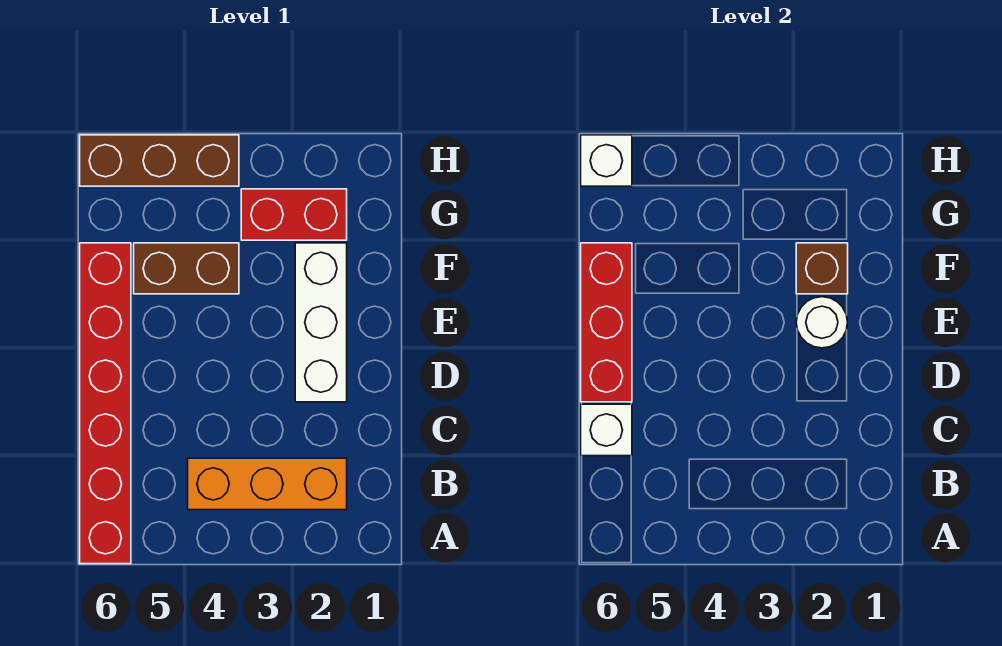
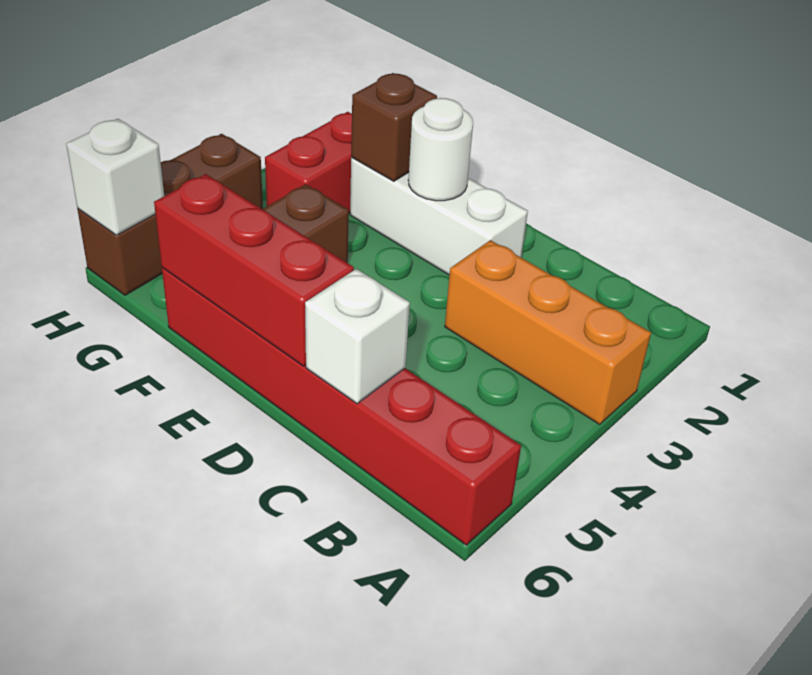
orange brick B2:B4 level 1 -> orange brick A3:C3 level 1

